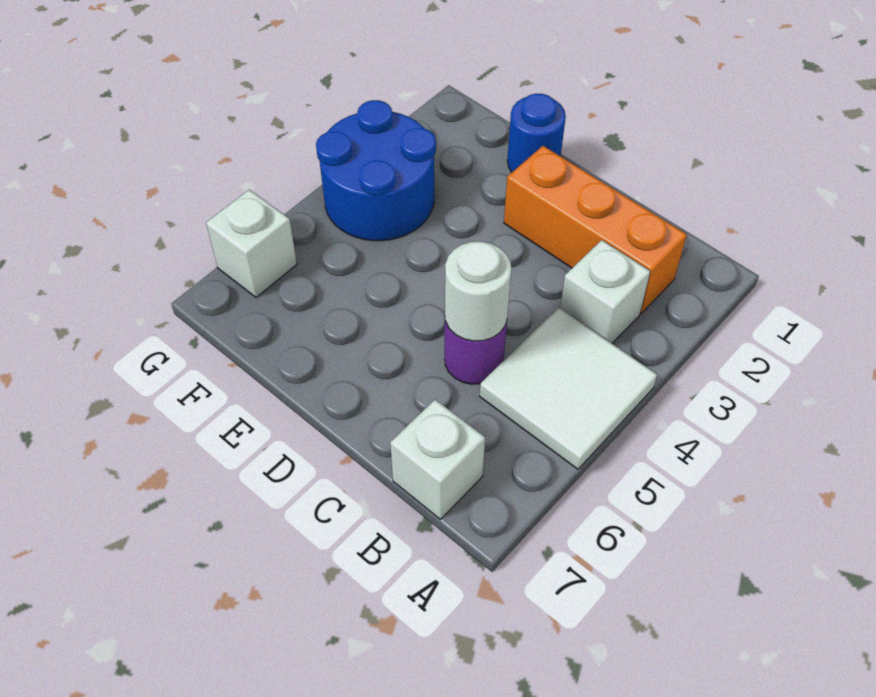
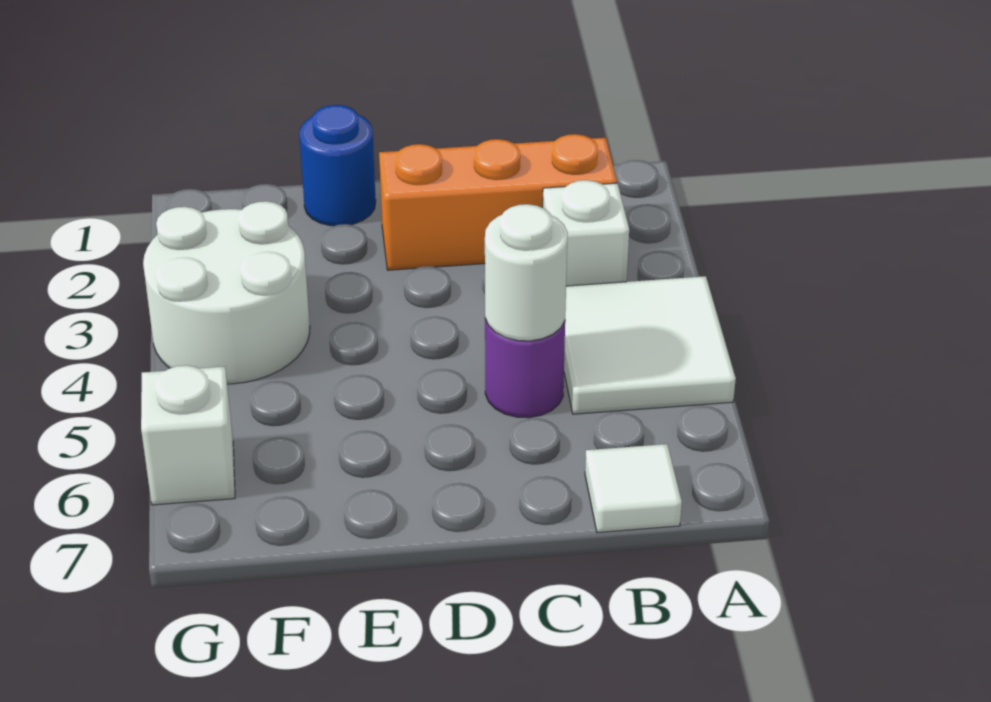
white brick B7 level 1 -> white tile B7 level 1
blue round brick F3:G4 level 1 -> white round brick F3:G4 level 1

